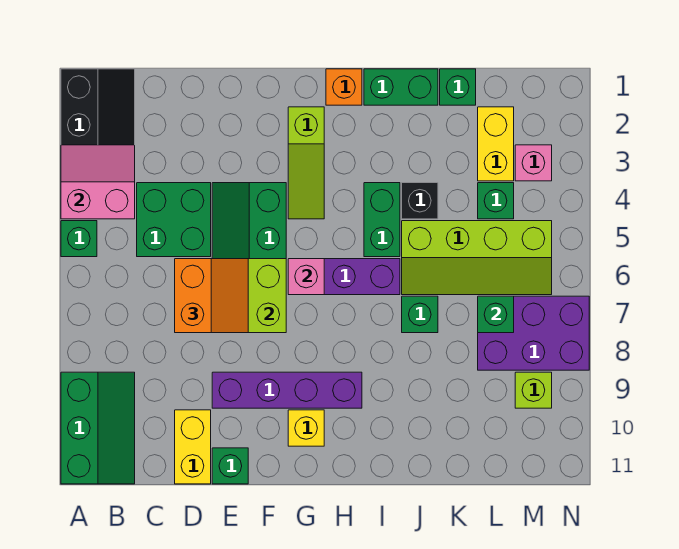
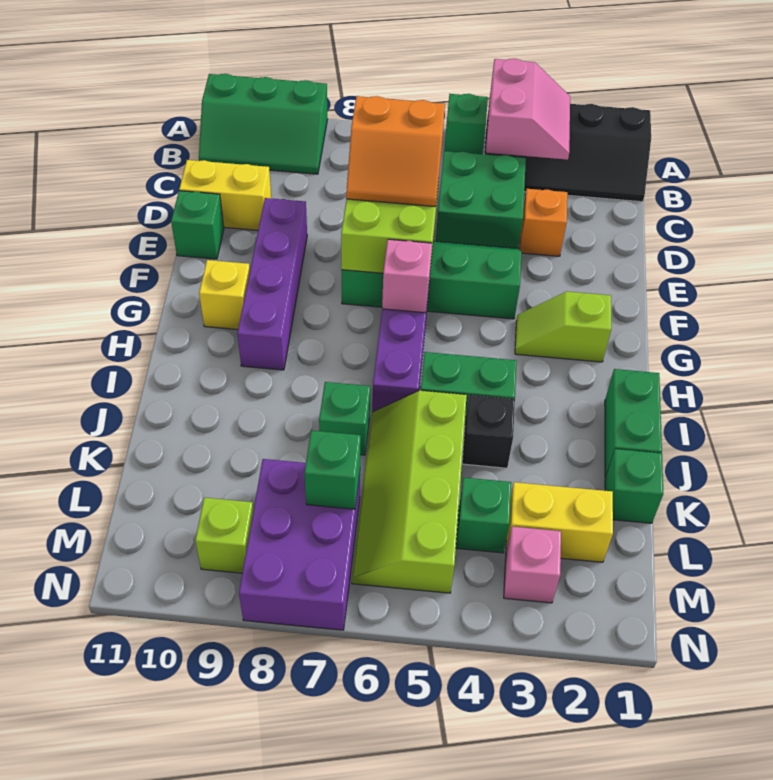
lime slope G2:G4 level 1 top 2 -> lime slope G2:G3 level 1 top 2
orange brick H1 level 1 -> orange brick D3 level 1

